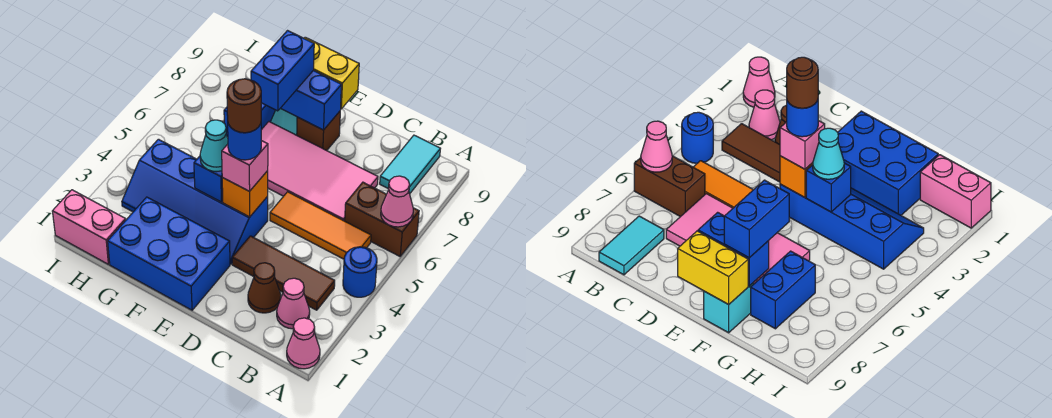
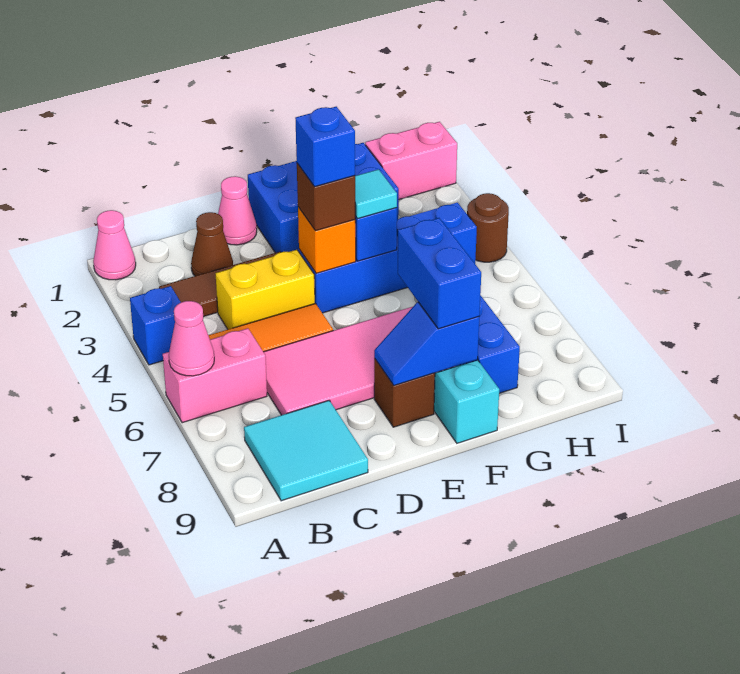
blue round brick A4 level 1 -> blue brick A4 level 1
brown brick A6:B6 level 1 -> pink brick A6:B6 level 1
pink cone B2 level 1 -> pink cone D1 level 1
cyan tile B8:B9 level 1 -> cyan tile B8:C9 level 1
pink brick E4 level 3 -> brown brick E4 level 3
blue round brick E4 level 4 -> blue brick E4 level 4
brown round brick E4 level 5 -> brown round brick I4 level 1
blue brick E8:F8 level 2 -> blue slope E8:F8 level 2 top F
yellow brick E9:F9 level 2 -> yellow brick C4:D4 level 1
cyan cone F4 level 3 -> cyan tile F4 level 3

